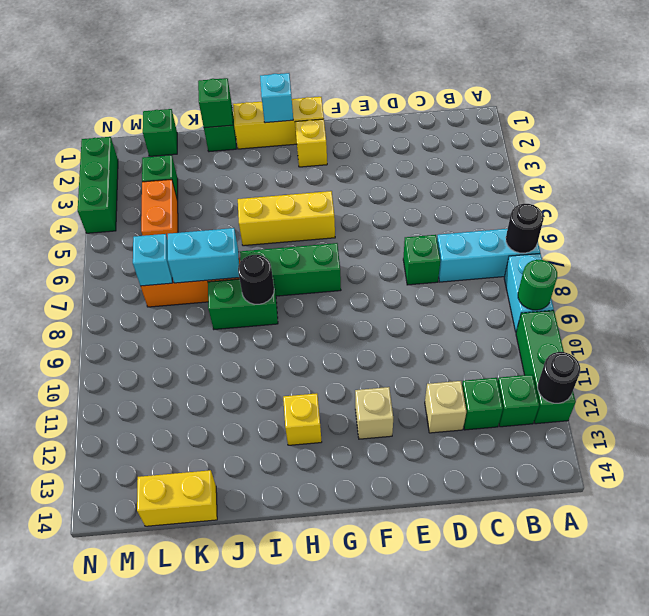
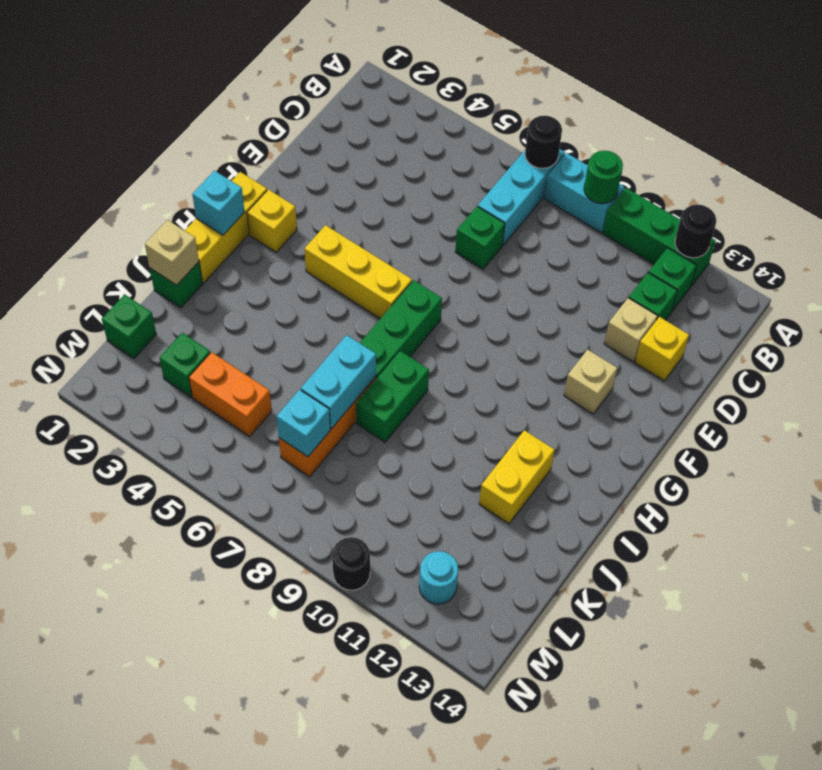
yellow brick G5:I5 level 1 -> yellow brick G4:G6 level 1
yellow brick H12 level 1 -> yellow brick D13 level 1
black round brick I8 level 2 -> black round brick N10 level 1
green brick J1 level 2 -> tan brick J1 level 2
yellow brick K14:L14 level 1 -> yellow brick I12:J12 level 1
none -> cyan round brick M12 level 1
green brick N2:N4 level 1 -> none

